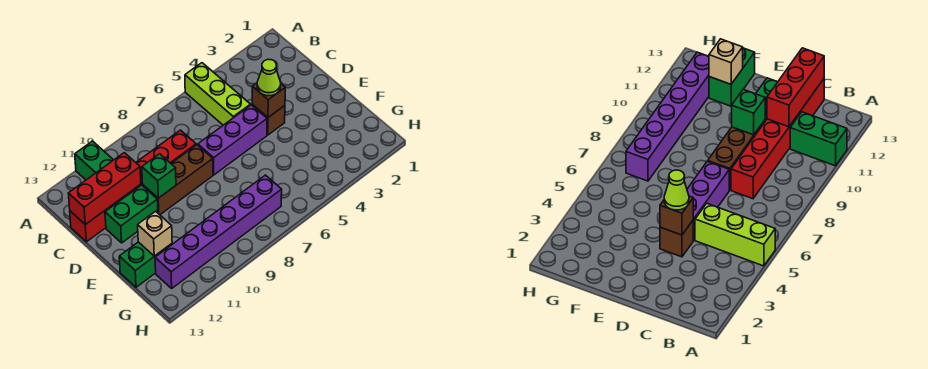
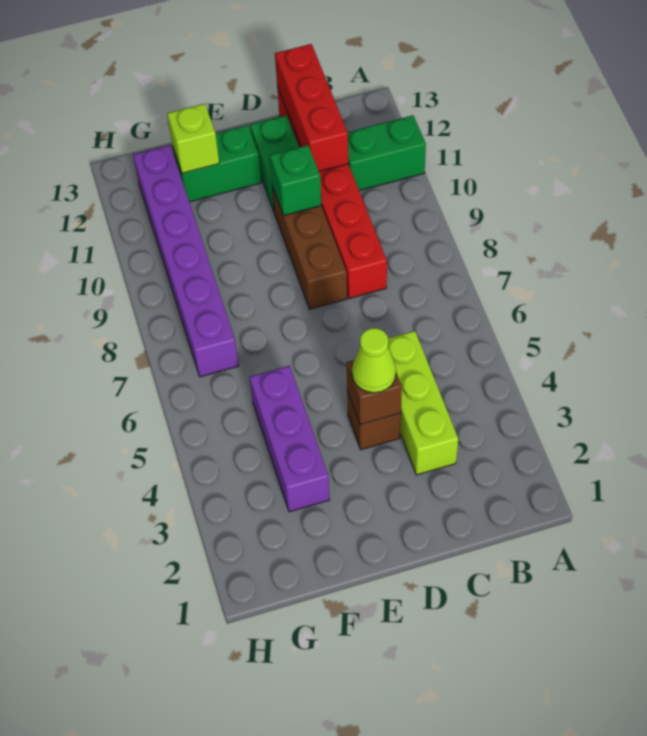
lime brick A5:C5 level 1 -> lime brick C3:C5 level 1
purple brick D5:D7 level 1 -> purple brick F3:F5 level 1
green brick F12:F13 level 1 -> green brick E12:F12 level 1
tan brick F12 level 2 -> lime brick F12 level 2

